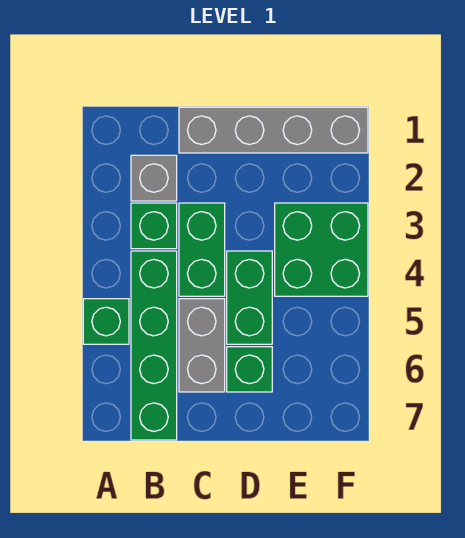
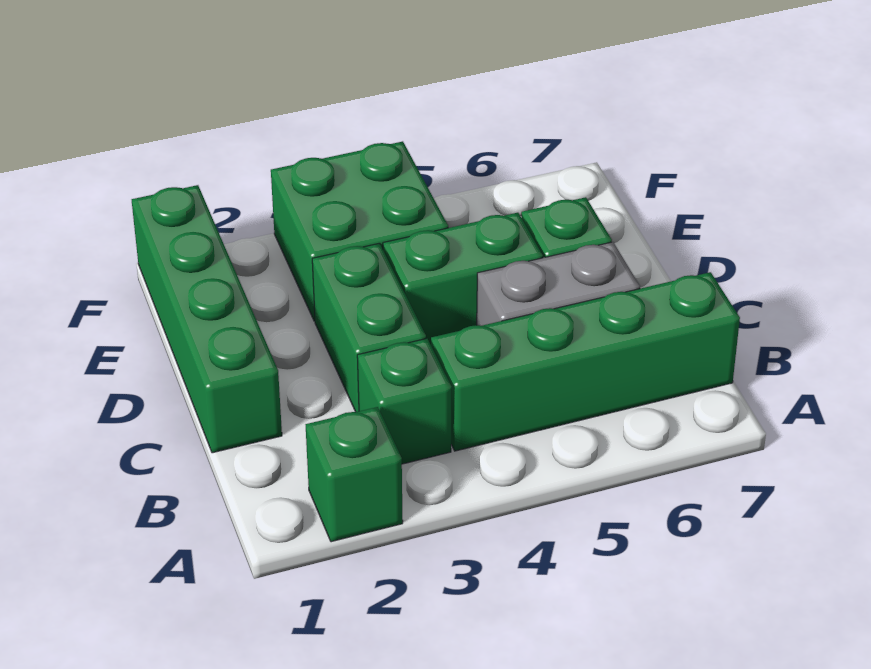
green brick A5 level 1 -> green brick A2 level 1
grey brick B2 level 1 -> none
grey brick C1:F1 level 1 -> green brick C1:F1 level 1
green brick C3:C4 level 1 -> green brick C3:D3 level 1

